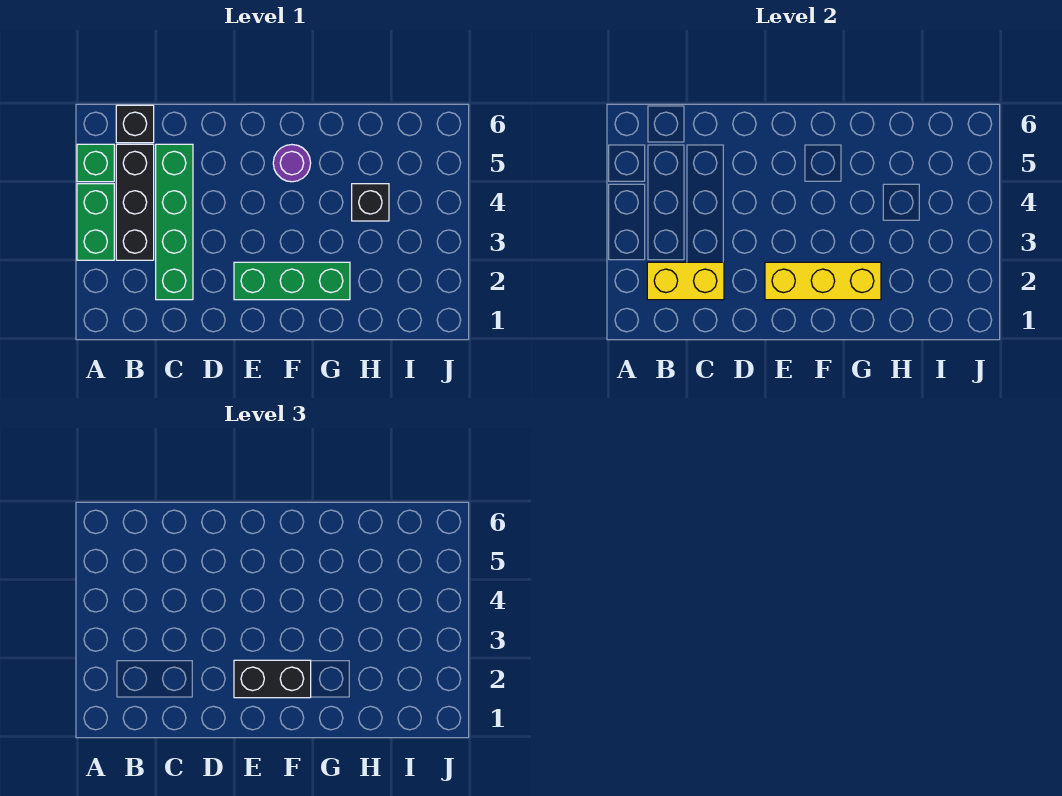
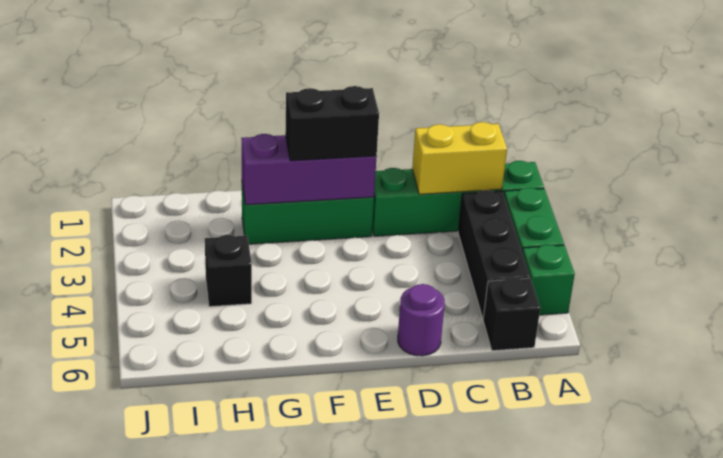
green brick C2:C5 level 1 -> green brick A2:D2 level 1
yellow brick E2:G2 level 2 -> purple brick E2:G2 level 2
purple round brick F5 level 1 -> purple round brick D6 level 1

